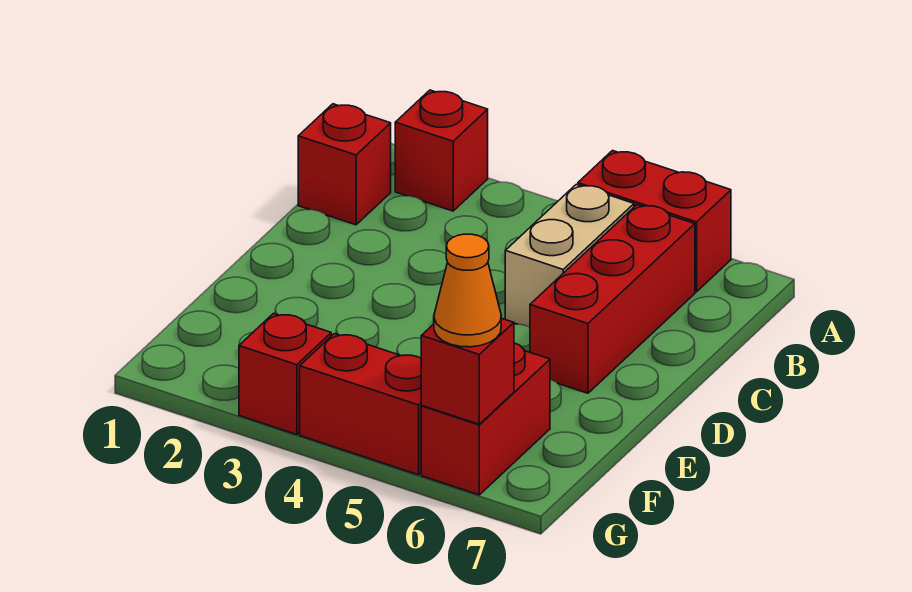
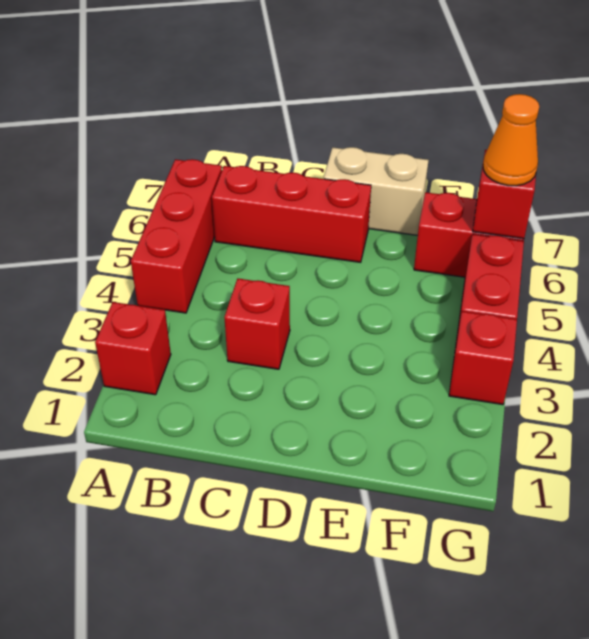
red brick A5:A6 level 1 -> red brick A4:A6 level 1
red brick B1 level 1 -> red brick C3 level 1
tan brick B5:C5 level 1 -> tan brick D7:E7 level 1

